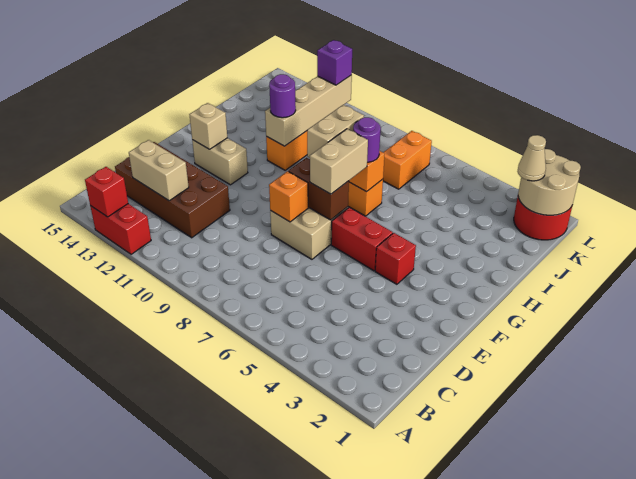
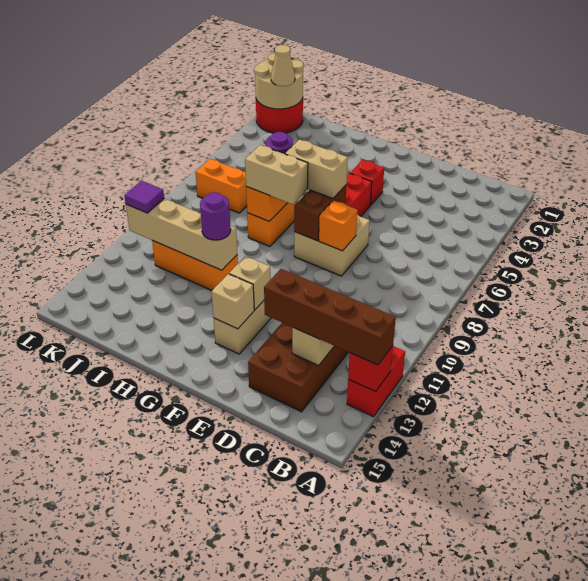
none -> brown brick A13:D13 level 3
none -> tan brick F12 level 2
purple brick K11 level 3 -> purple tile K11 level 3

